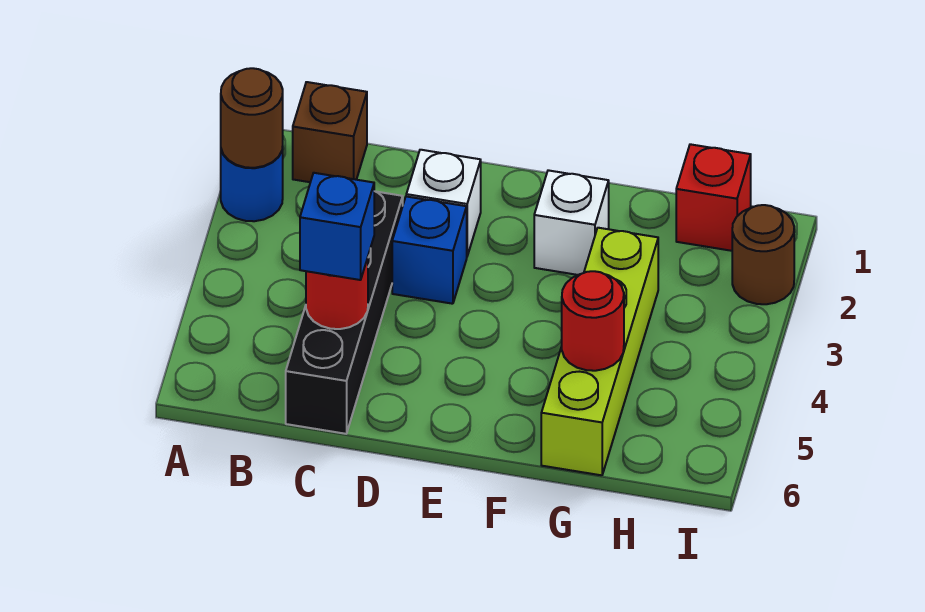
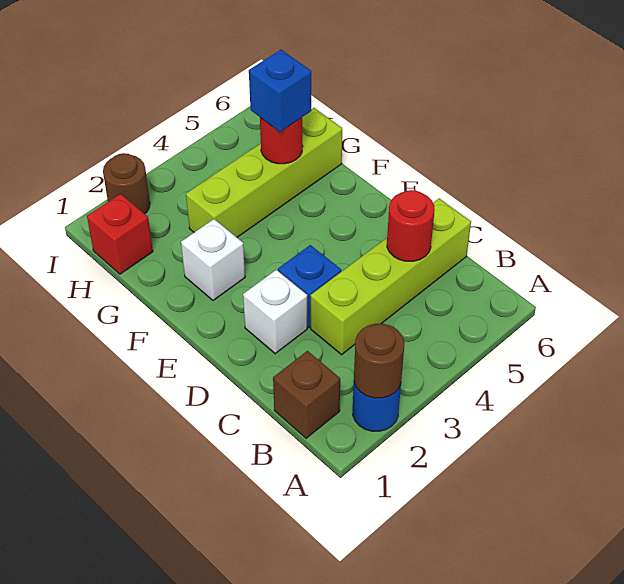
black brick C3:C6 level 1 -> lime brick C3:C6 level 1
blue brick C5 level 3 -> blue brick G5 level 3

